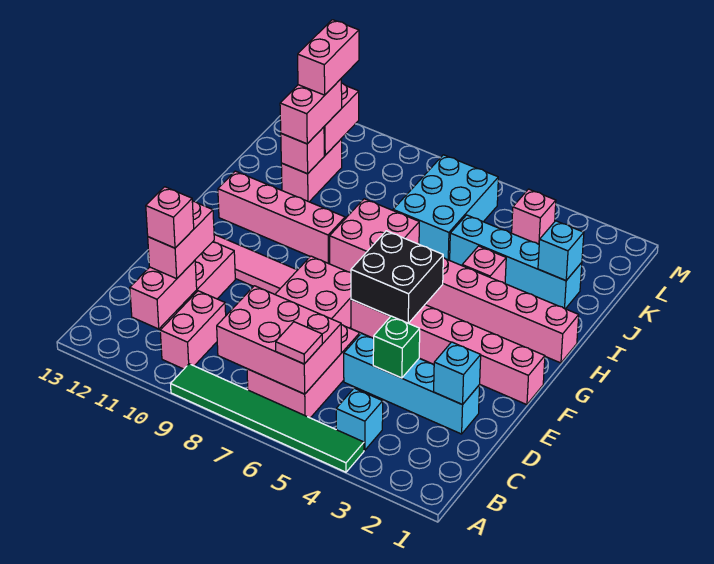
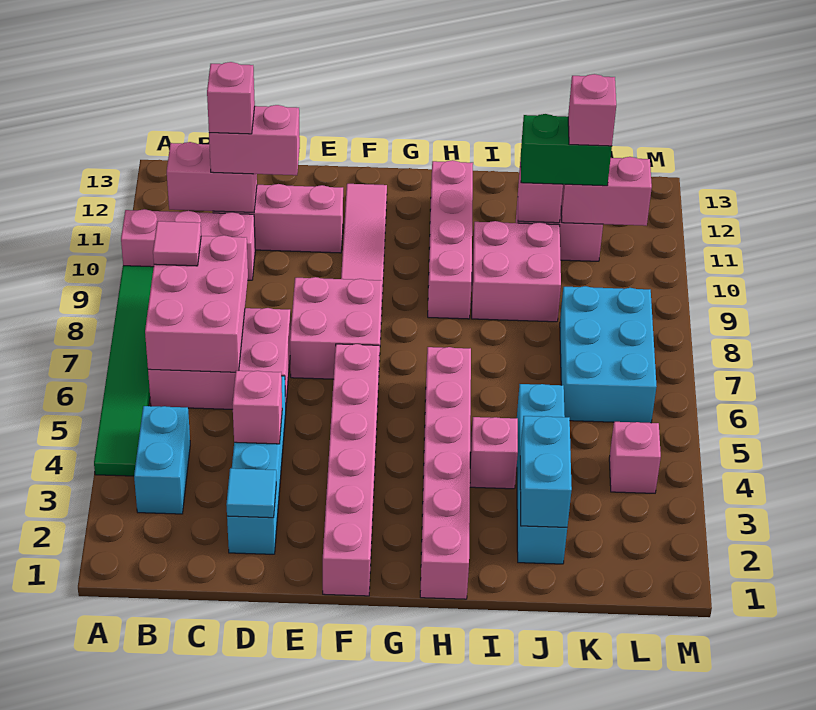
cyan brick B4 level 1 -> cyan brick B3:B4 level 1
pink tile B6 level 3 -> pink tile B8 level 3
pink brick B10:C10 level 1 -> pink brick A10:C10 level 1
cyan brick D2 level 2 -> cyan tile D2 level 2
green brick D4 level 2 -> pink brick D4 level 2
black brick F5:G6 level 2 -> none
pink brick H7:I8 level 1 -> pink brick I9:J10 level 1
cyan brick J2 level 2 -> cyan brick J2:J3 level 2
cyan brick J6:L7 level 1 -> cyan brick K6:L8 level 1
pink brick J11:K11 level 3 -> green brick J11:K11 level 3
pink brick K11:L11 level 4 -> pink brick K11 level 4

